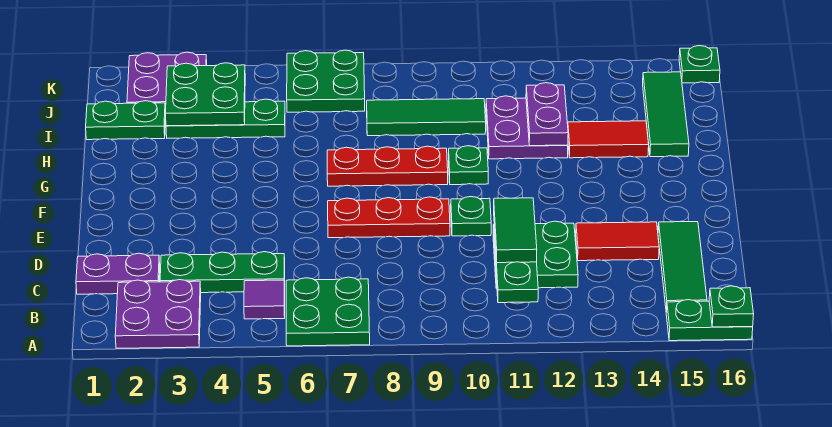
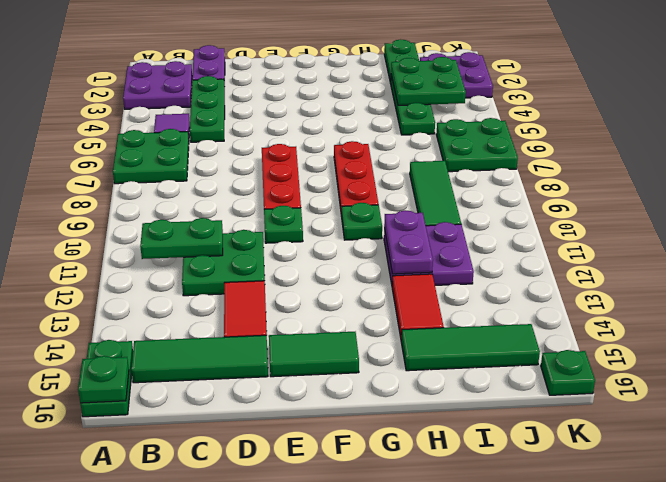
green tile C11:D11 level 3 -> green tile E15:F15 level 1
purple plate H12:I12 level 2 -> purple plate H11:H12 level 2

